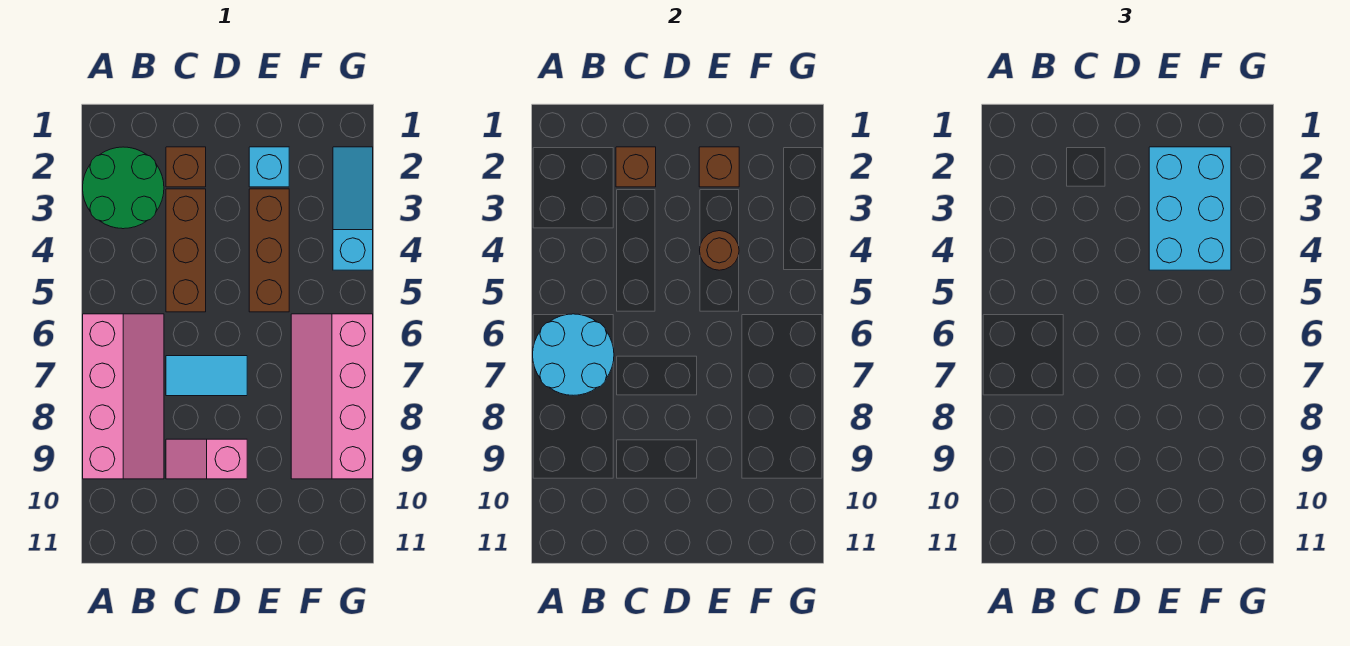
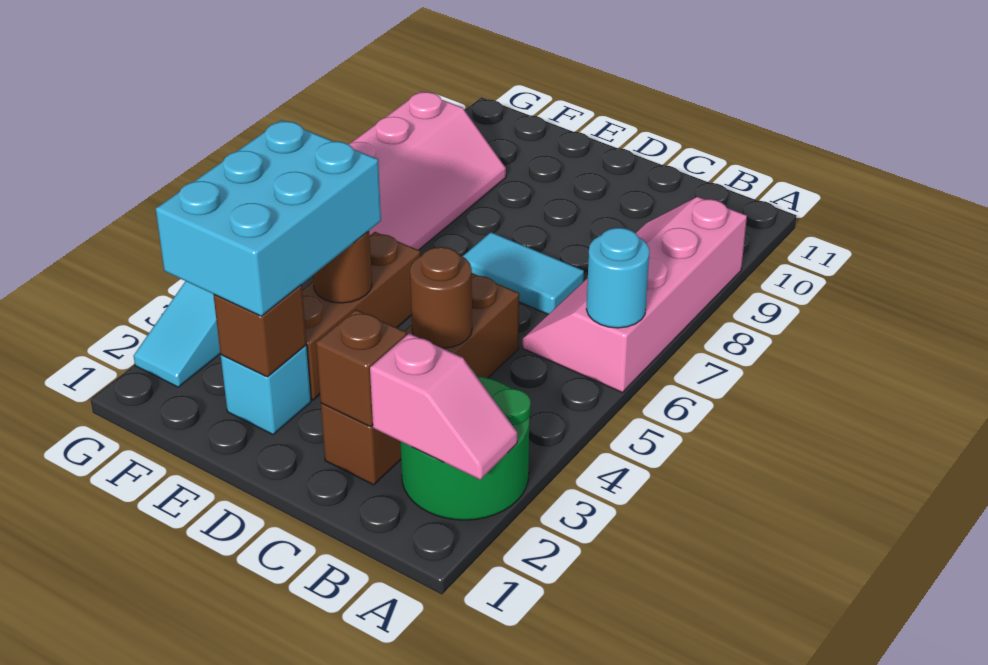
cyan round brick A6:B7 level 2 -> cyan round brick A6 level 2
none -> brown round brick C4 level 2
pink slope C9:D9 level 1 top D -> pink slope A2:B2 level 2 top B

